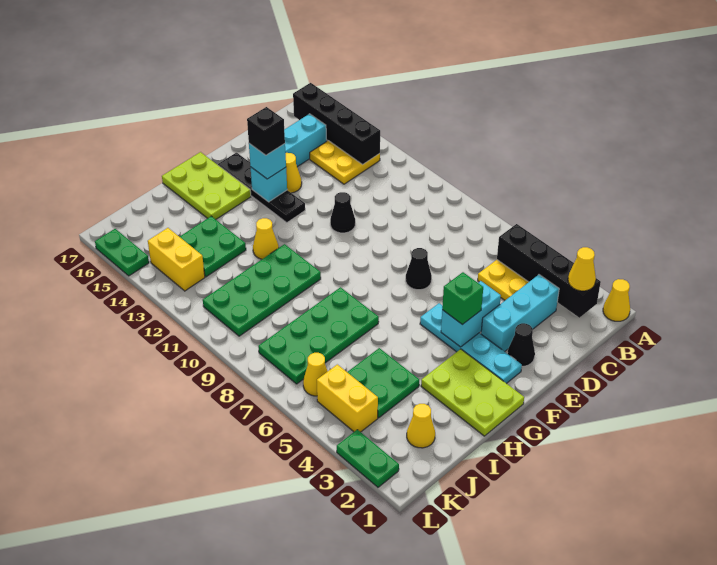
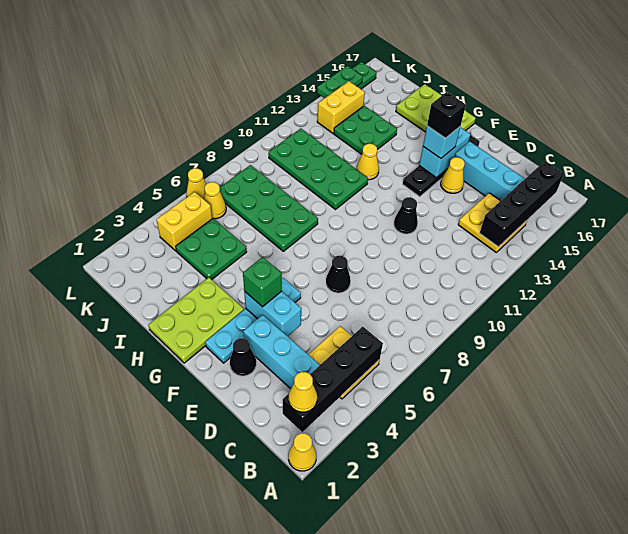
cyan brick F14 level 2 -> cyan brick F14:F15 level 2
lime plate G15:H17 level 1 -> lime plate G16:I17 level 1
yellow cone J2 level 1 -> yellow cone L6 level 1
green plate L2:L3 level 1 -> green plate L14:L15 level 2

